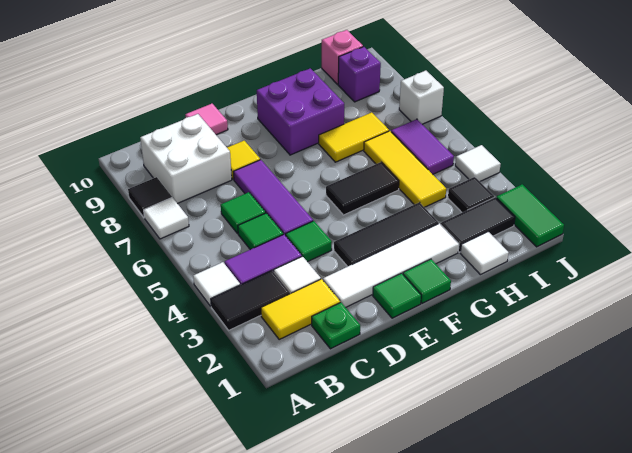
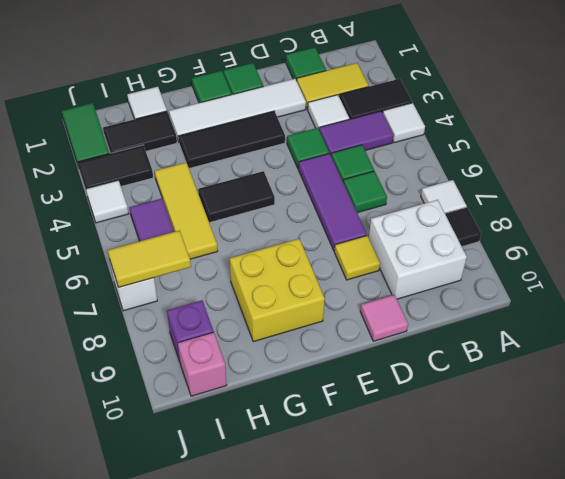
green plate C1 level 1 -> green tile C1 level 1
purple brick F8:G9 level 1 -> yellow brick F8:G9 level 1
yellow tile G7:H7 level 1 -> yellow tile I7:J7 level 2
black tile I3 level 1 -> black tile I3:J3 level 1

